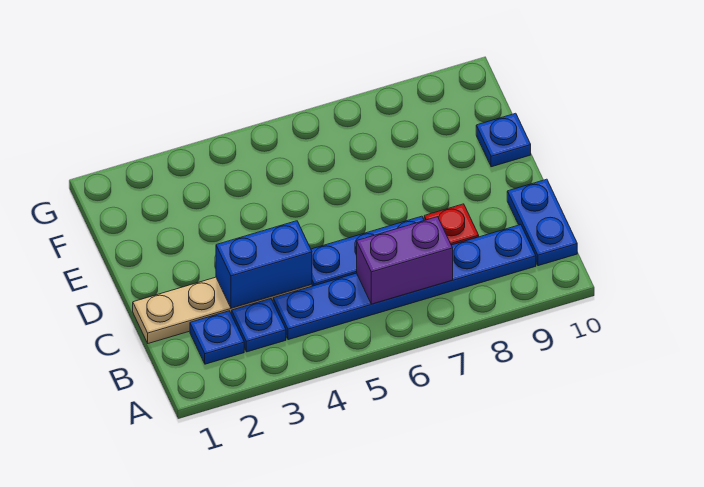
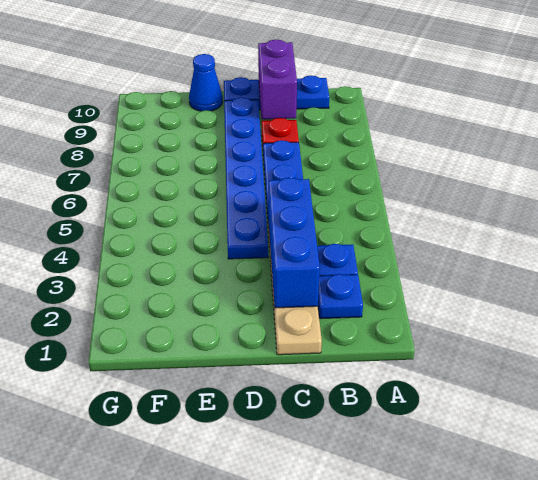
blue plate B4:B9 level 1 -> blue plate D4:D9 level 1
purple brick B6:B7 level 2 -> purple brick C9:C10 level 2
blue plate B10:C10 level 1 -> blue plate B10:D10 level 1
blue brick C3:C4 level 2 -> blue brick C2:C4 level 2
blue plate E10 level 1 -> blue cone E10 level 1

